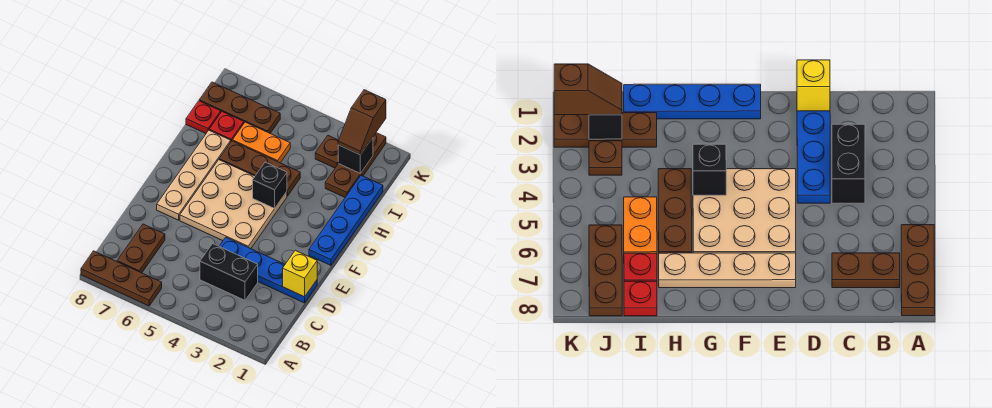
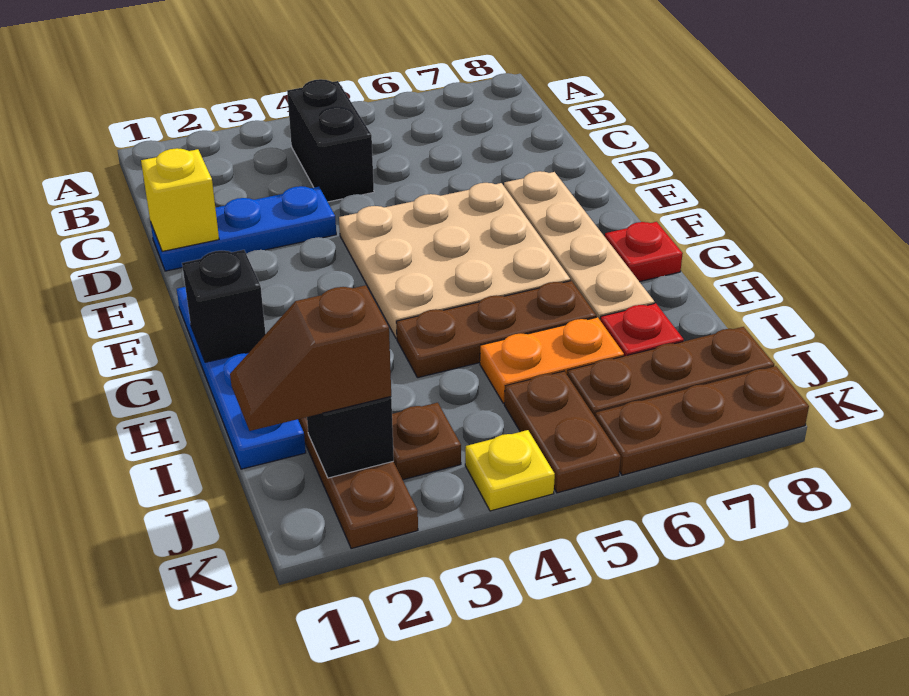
brown plate A6:A8 level 1 -> brown plate K6:K8 level 1
brown plate B7:C7 level 1 -> brown plate J5:K5 level 1
black brick C3:C4 level 1 -> black brick B4:C4 level 1
blue plate D1:D4 level 1 -> blue plate D1:D3 level 1
black brick G4 level 2 -> black brick G1 level 2
red plate I8 level 1 -> red plate G8 level 1
brown slope J2:K2 level 3 top K -> brown slope J1:J2 level 3 top 2
none -> yellow plate K4 level 1

